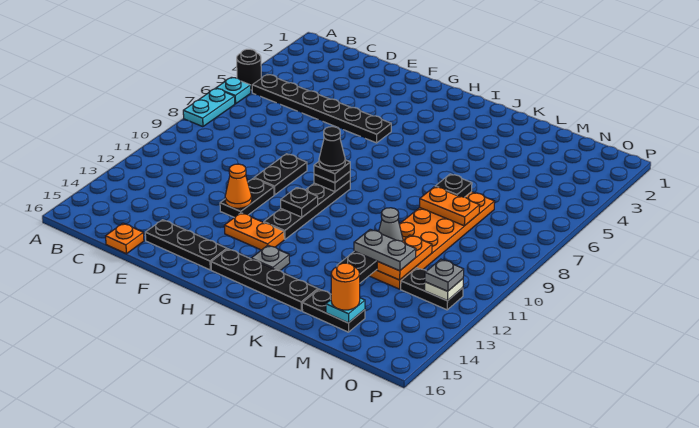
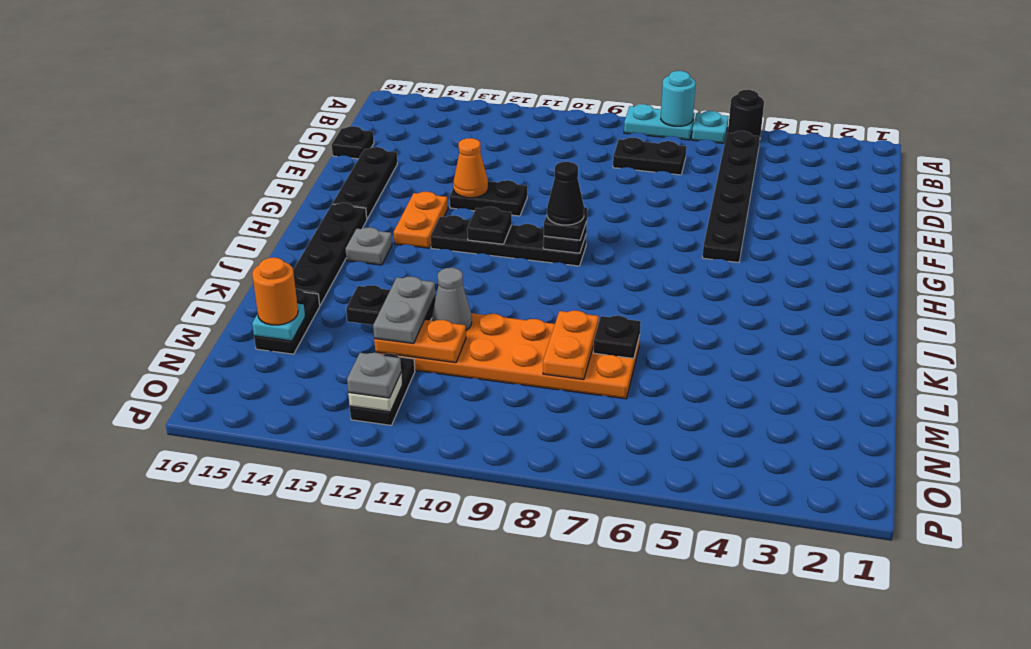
none -> cyan round brick A7 level 2
orange plate D16 level 1 -> black plate D16 level 1
black plate F9:F10 level 1 -> black plate C7:C8 level 1

